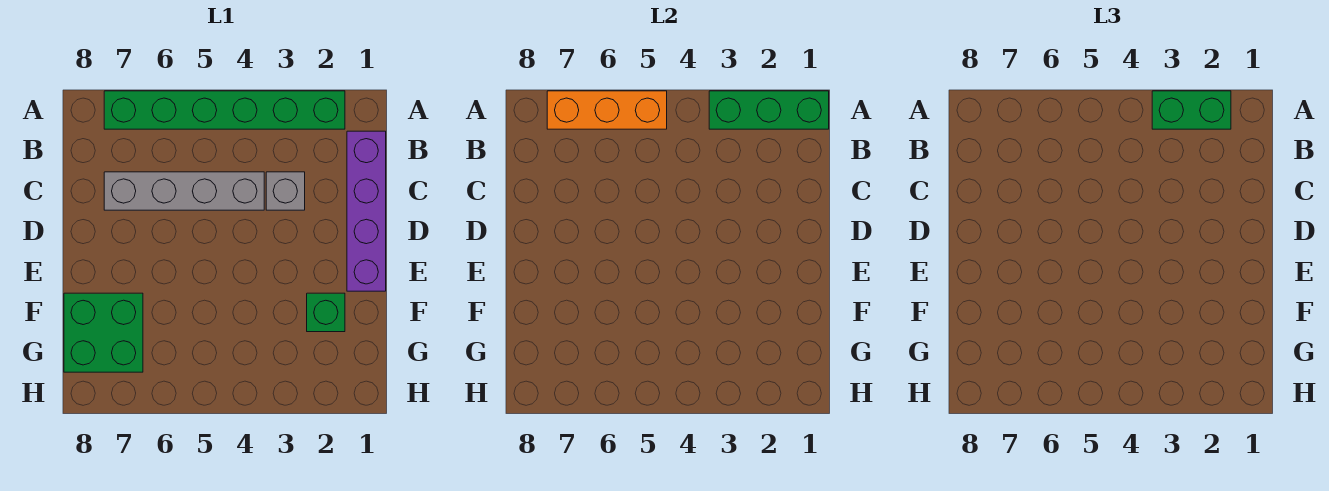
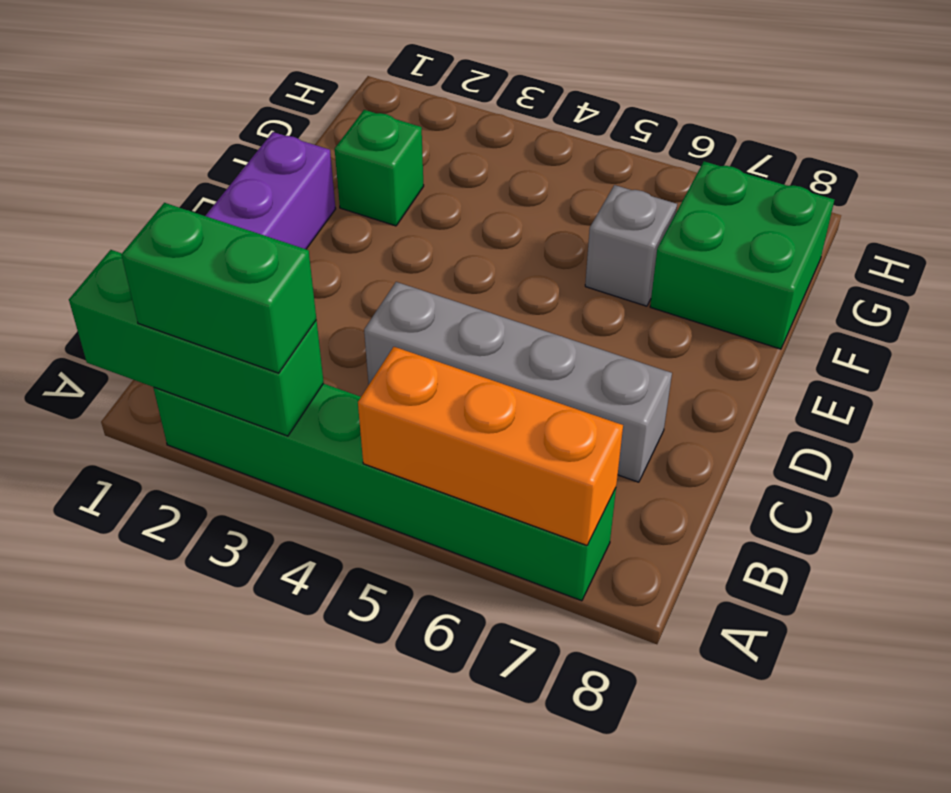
grey brick C3 level 1 -> grey brick F6 level 1

